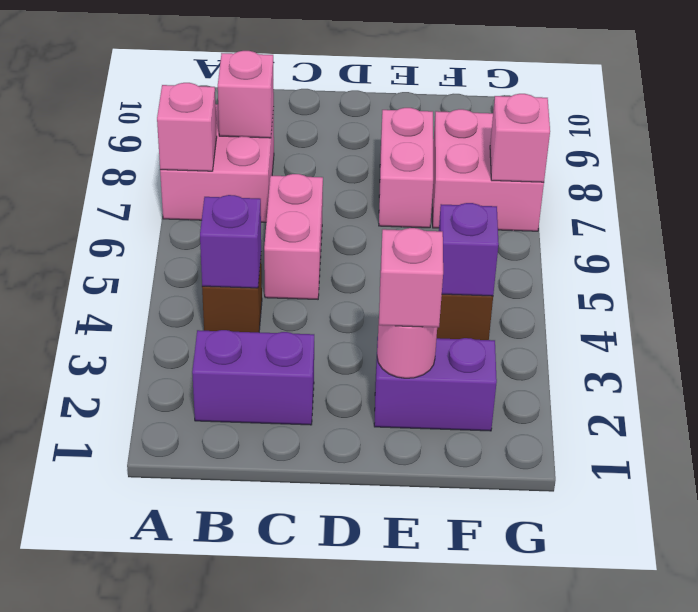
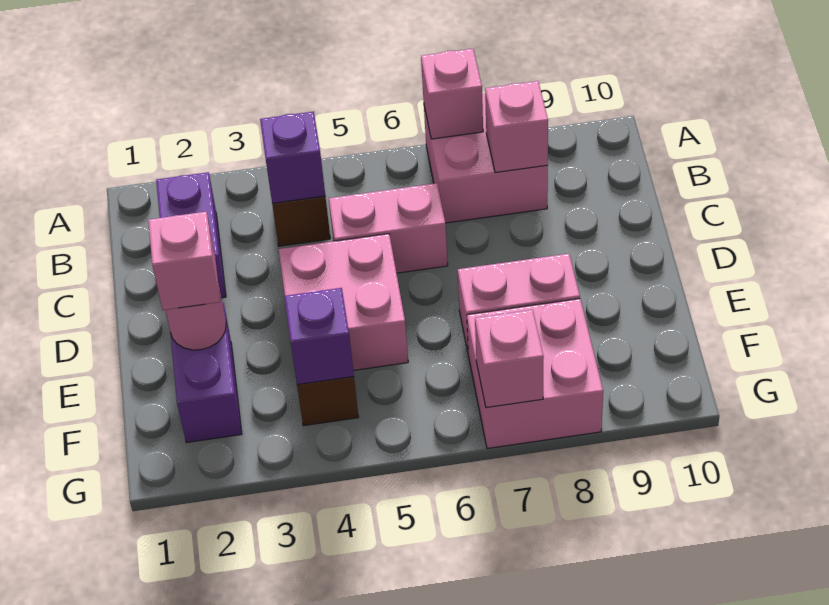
none -> pink brick D4:E5 level 1

